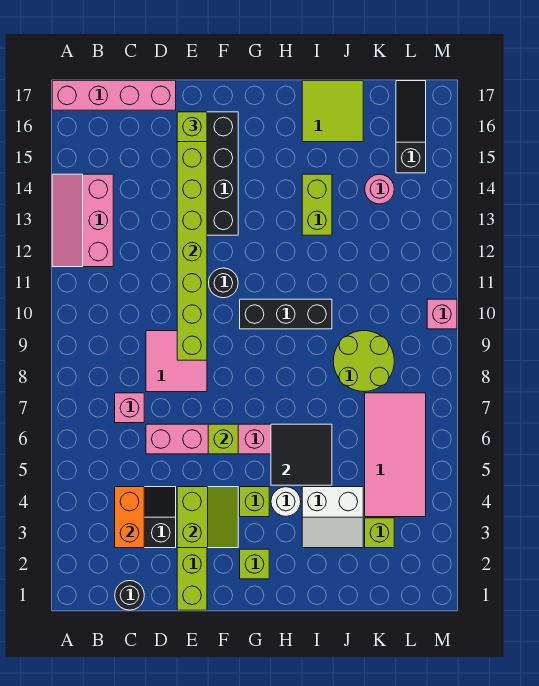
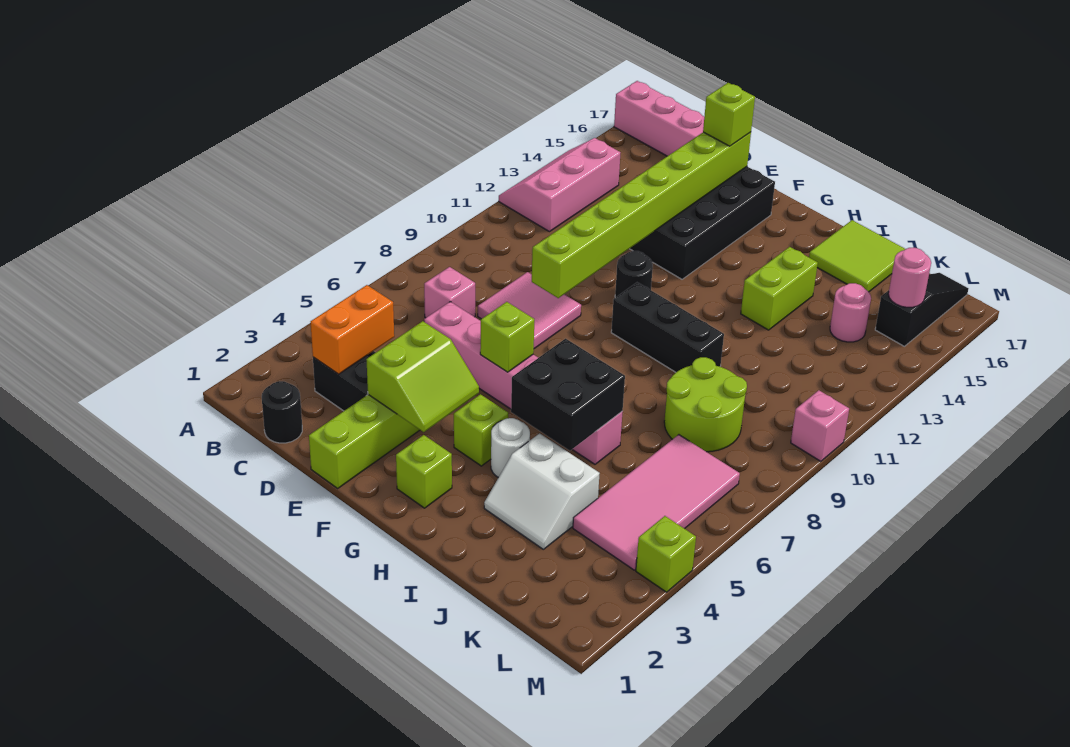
black tile H5:I6 level 2 -> black brick H5:I6 level 2
lime brick K3 level 1 -> lime brick M4 level 1
none -> pink round brick L15 level 2

